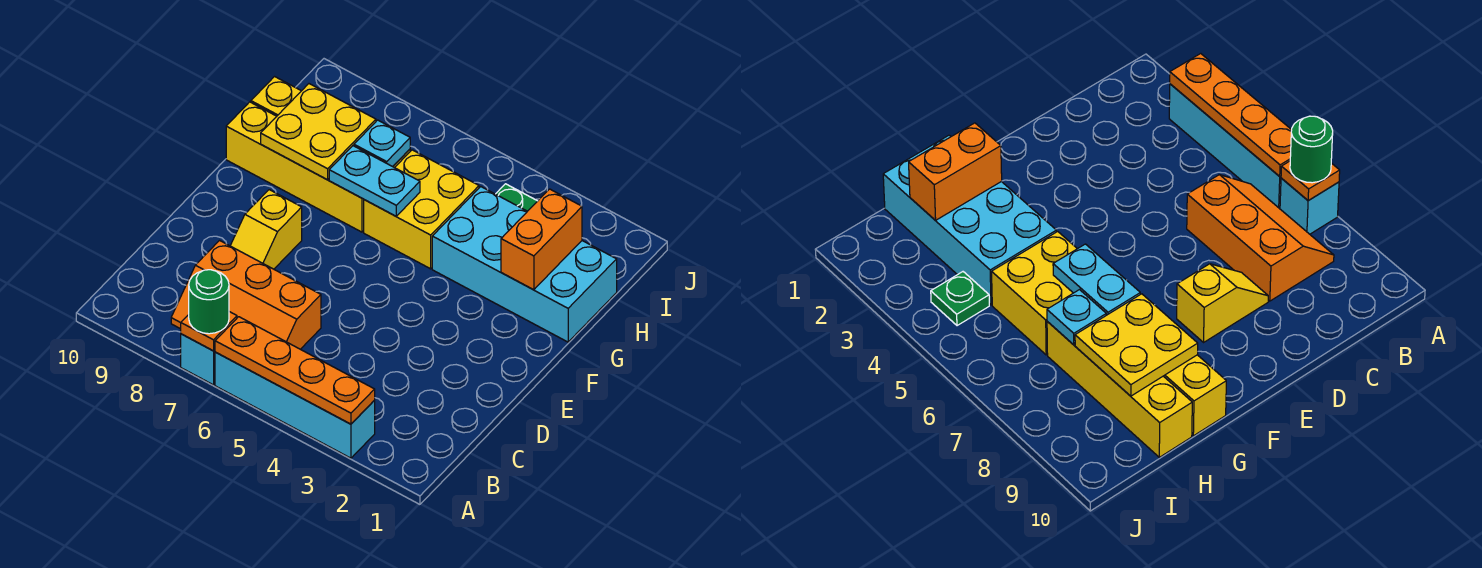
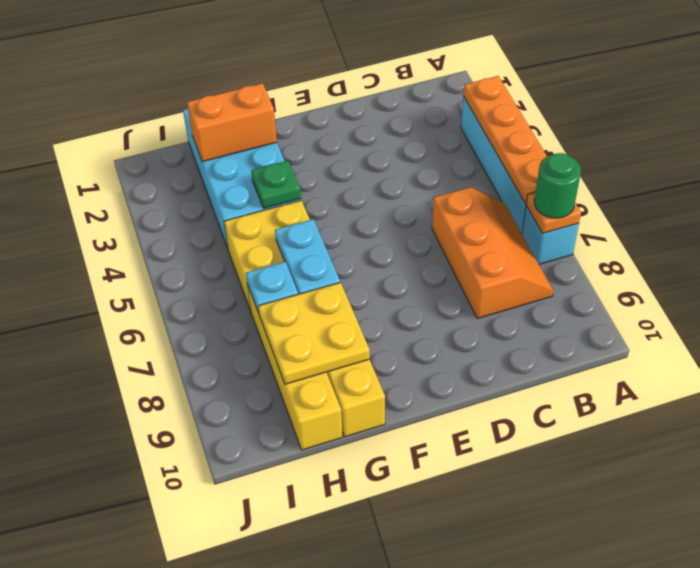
yellow slope D8:E8 level 1 top E -> none
green plate I4 level 1 -> green plate G4 level 2

